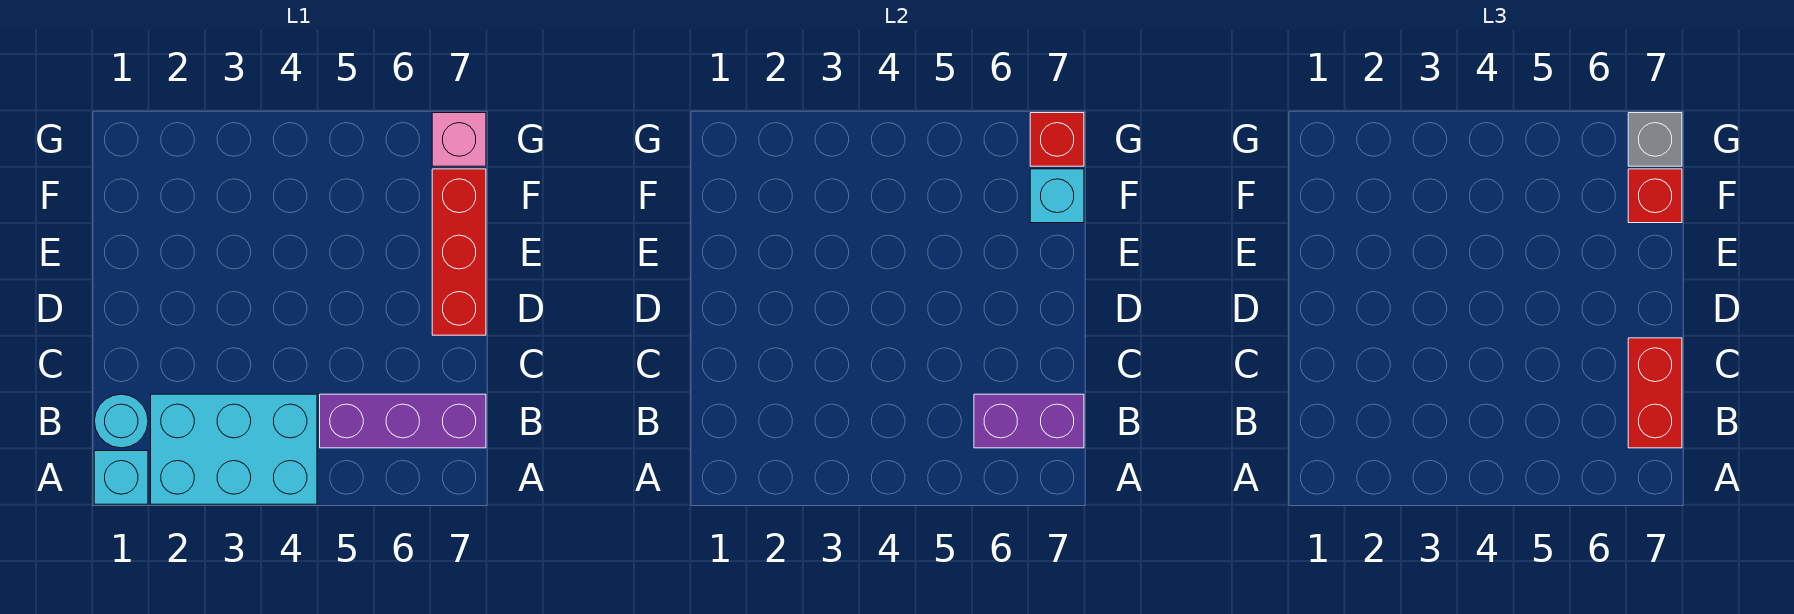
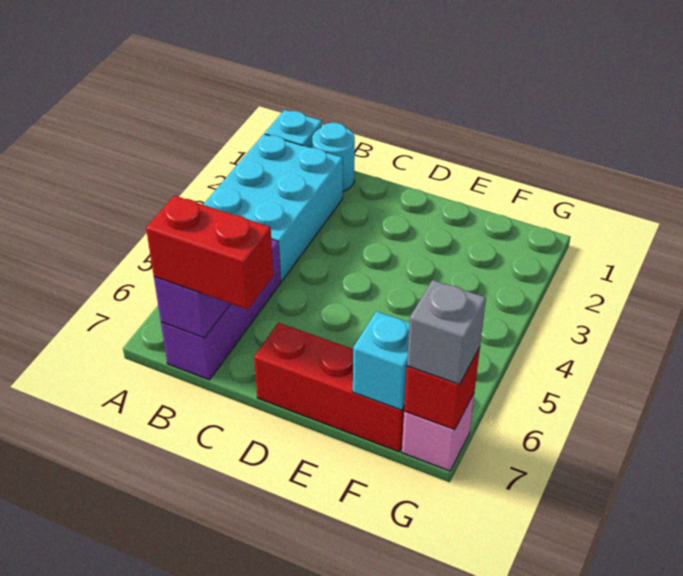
red brick F7 level 3 -> none

